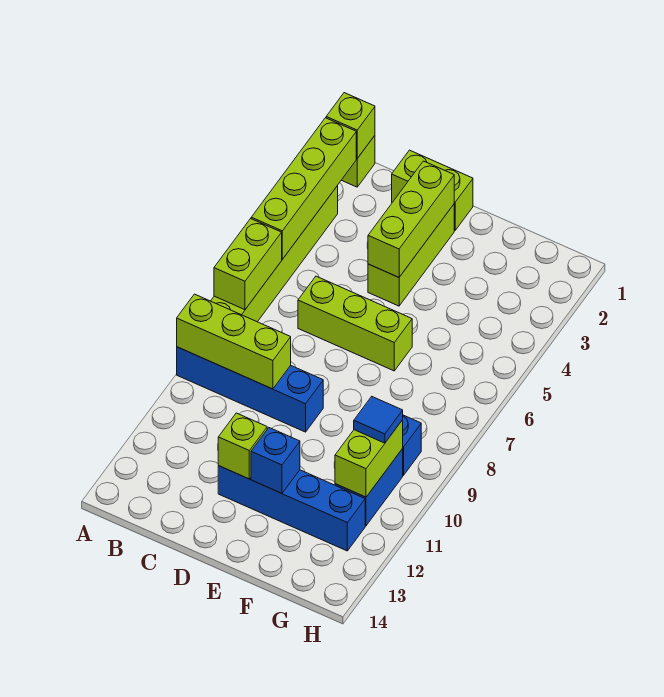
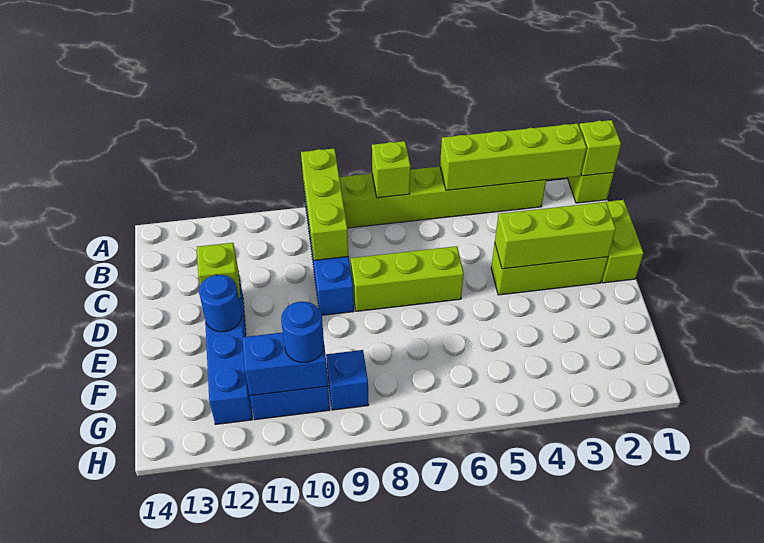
lime brick A6:A7 level 2 -> lime brick A7 level 2
lime brick C6:E6 level 1 -> lime brick D6:D8 level 1
blue brick E12 level 2 -> blue round brick E12 level 2
lime brick G10:G11 level 2 -> blue brick G10:G11 level 2
blue tile G10 level 3 -> blue round brick G10 level 3

